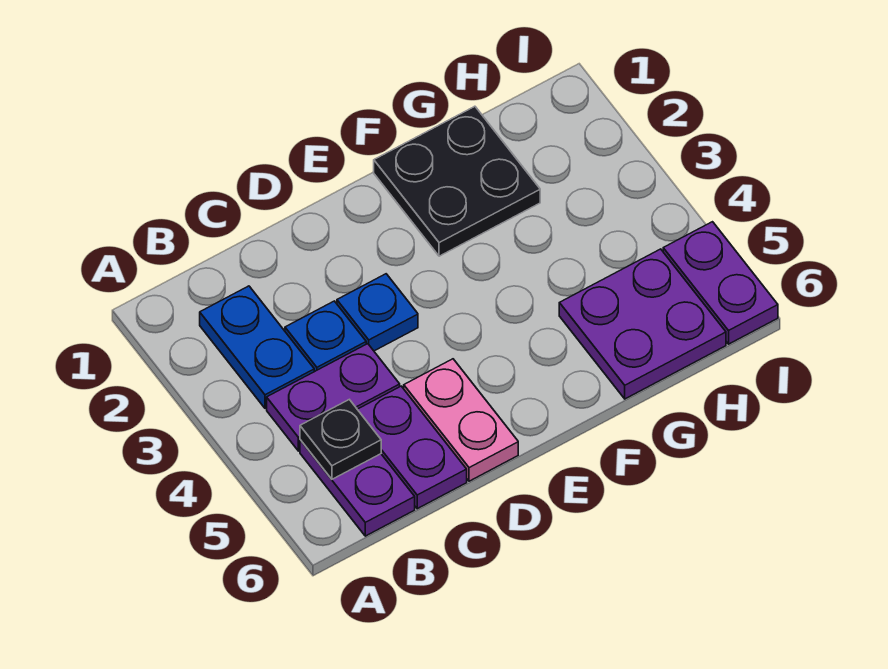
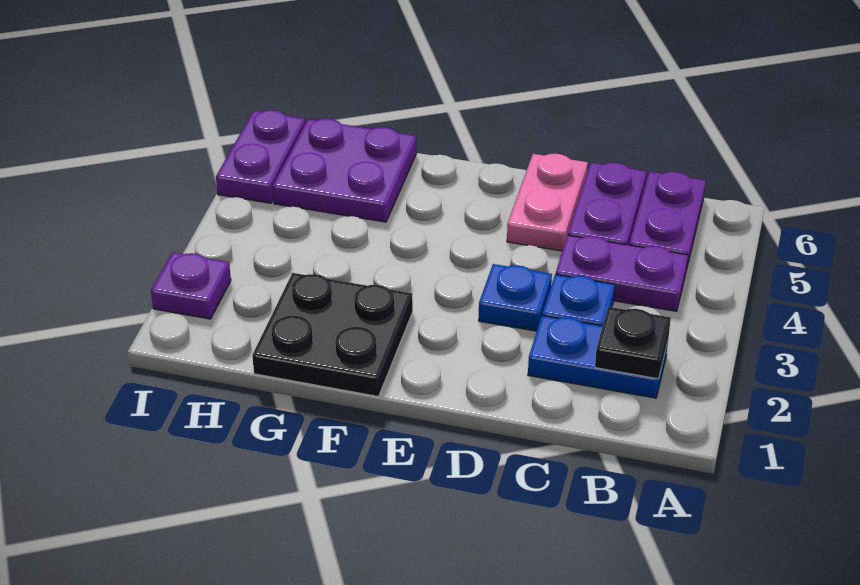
blue plate B2:B3 level 1 -> blue plate B2:C2 level 1
black plate B5 level 2 -> black plate B2 level 2
none -> purple plate I2 level 1

